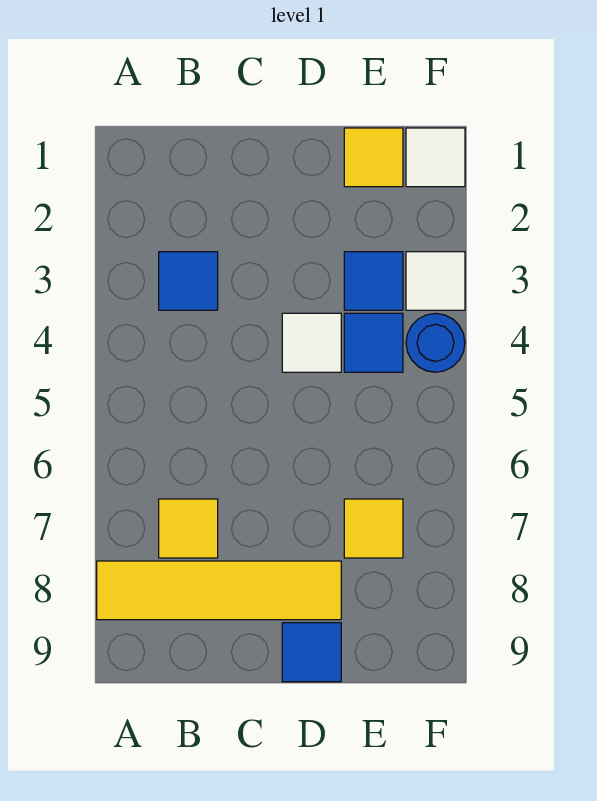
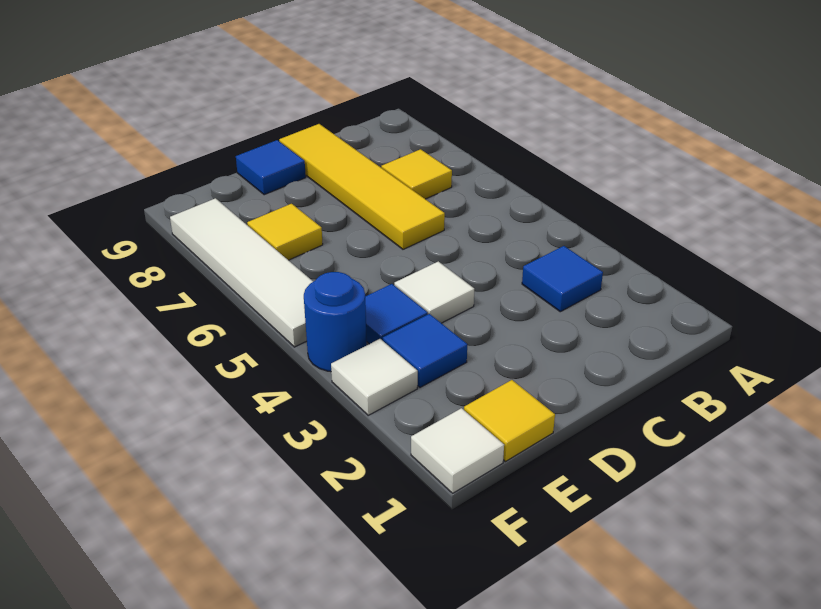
yellow tile A8:D8 level 1 -> yellow tile C6:C9 level 1
none -> white tile F5:F8 level 1

